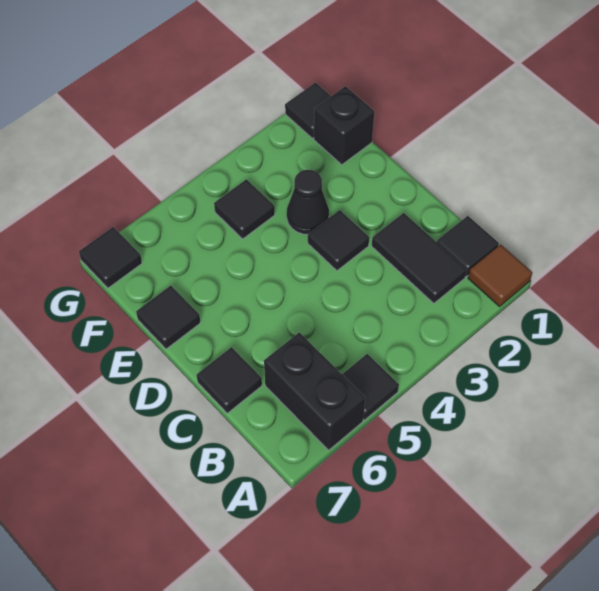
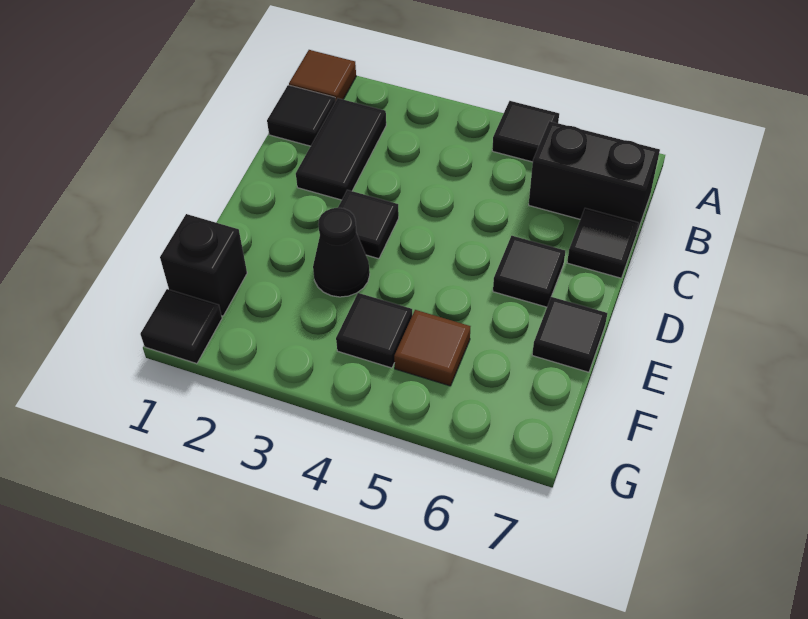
black brick A6:B6 level 1 -> black brick B6:B7 level 1
none -> brown tile F5 level 1
black tile G7 level 1 -> black tile D6 level 1

